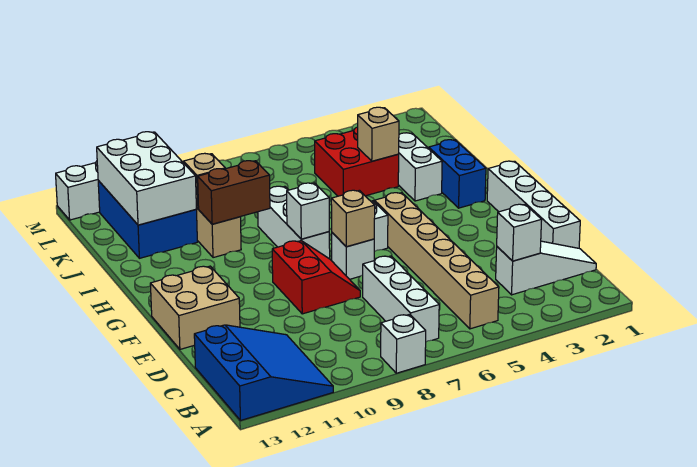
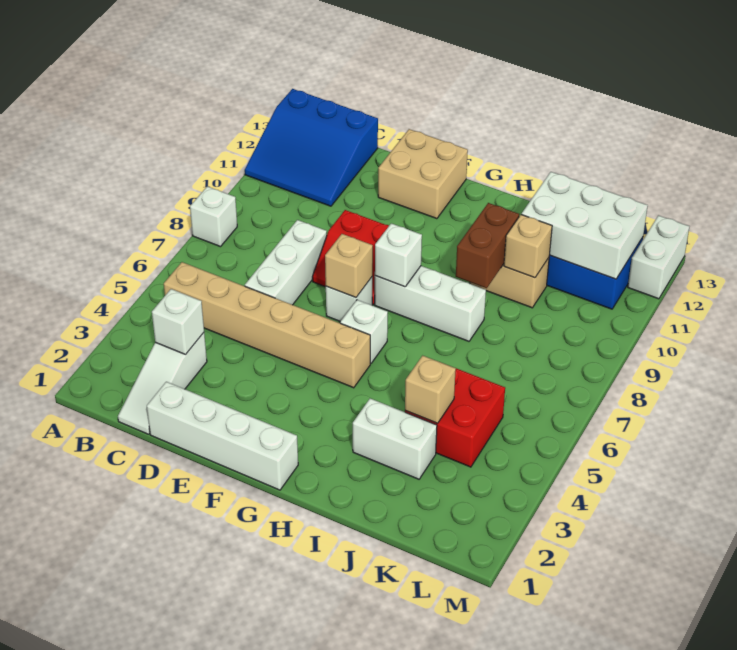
white brick B7:D7 level 1 -> white brick D6:D8 level 1
blue brick H2:I2 level 1 -> none

